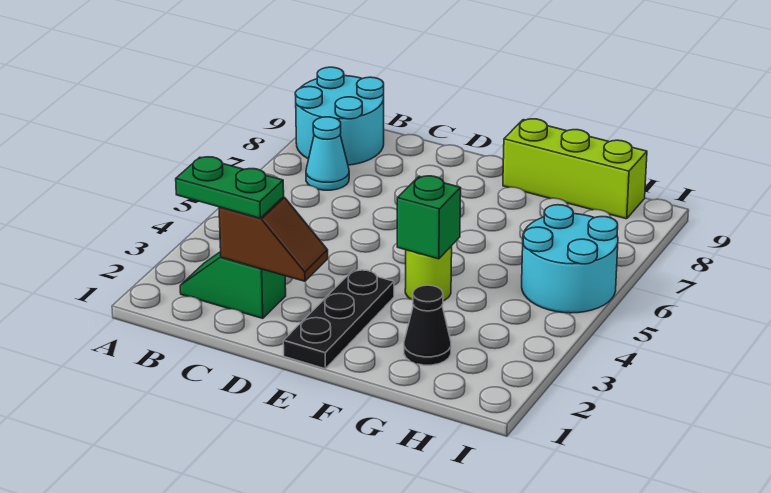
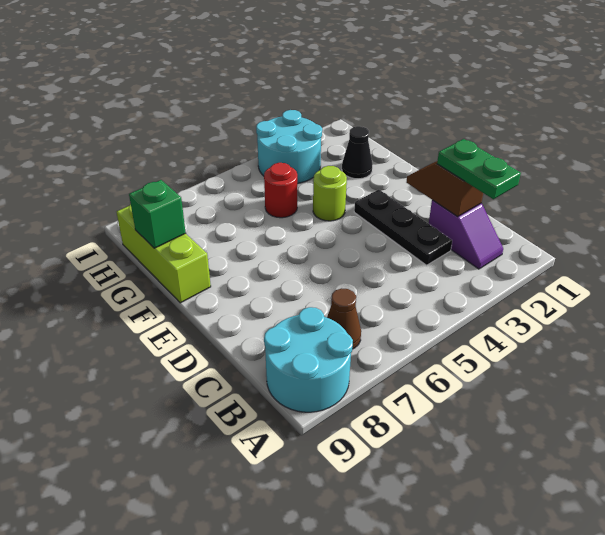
green slope B2:C2 level 1 top C -> purple slope B2:C2 level 1 top C
cyan cone B7 level 1 -> brown cone B7 level 1
black plate E1:E3 level 1 -> black plate C3:E3 level 1
green brick F4 level 2 -> green brick G9 level 2
none -> red round brick G5 level 1
cyan round brick H5:I6 level 1 -> cyan round brick H3:I4 level 1

